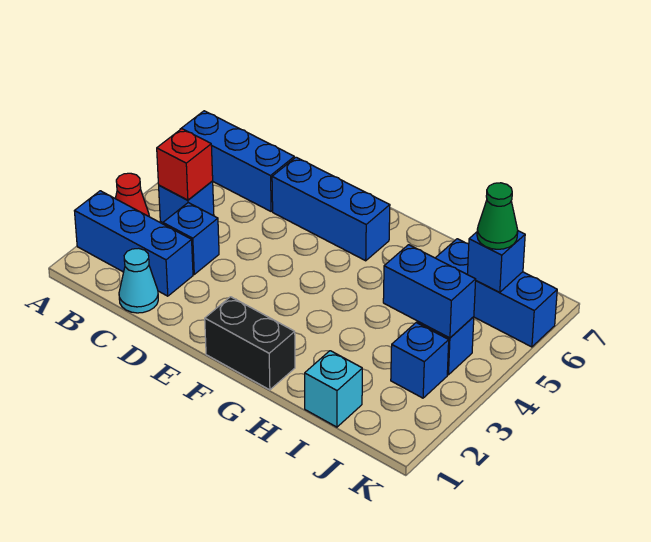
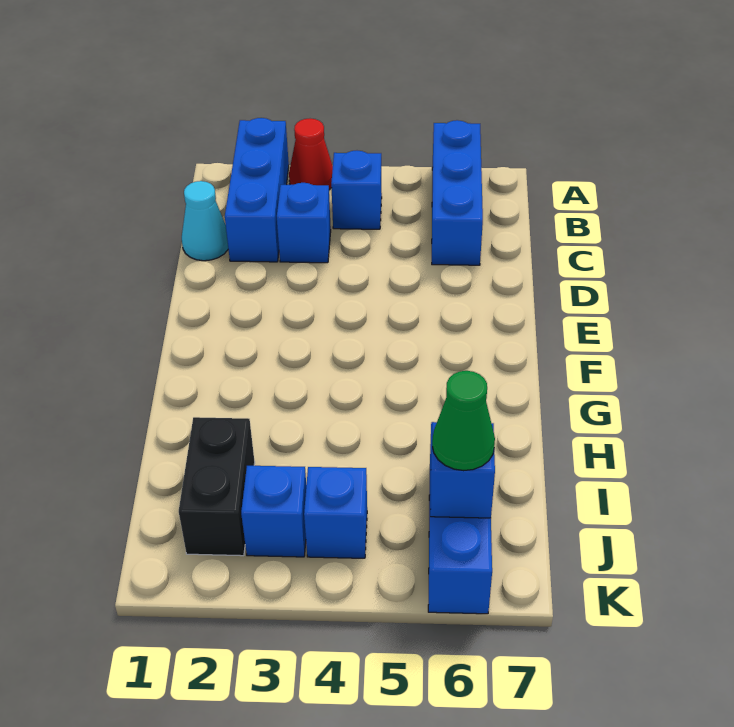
red brick B4 level 2 -> none
blue brick D6:F6 level 1 -> none
black brick F1:G1 level 1 -> black brick I2:J2 level 1
cyan brick I1 level 1 -> none
blue brick I4:J4 level 2 -> none

